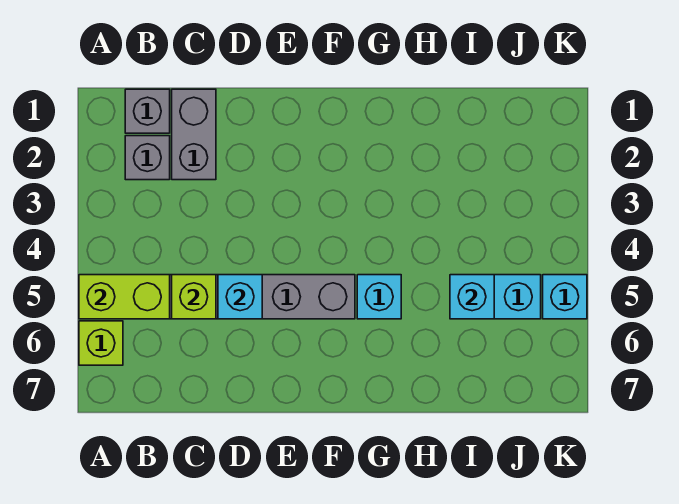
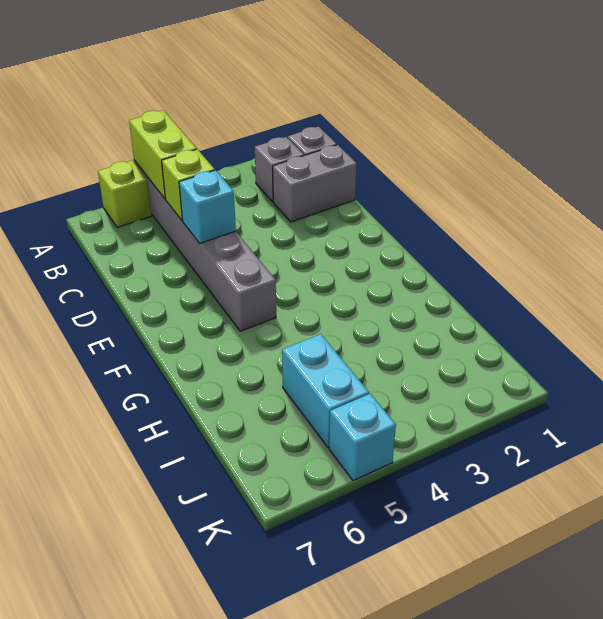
cyan brick G5 level 1 -> none
cyan brick I5 level 2 -> none

